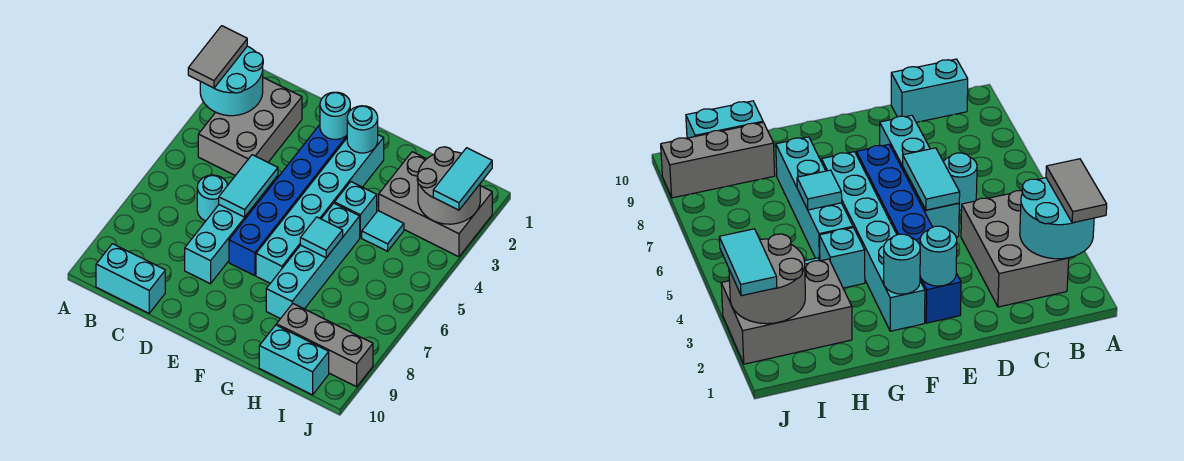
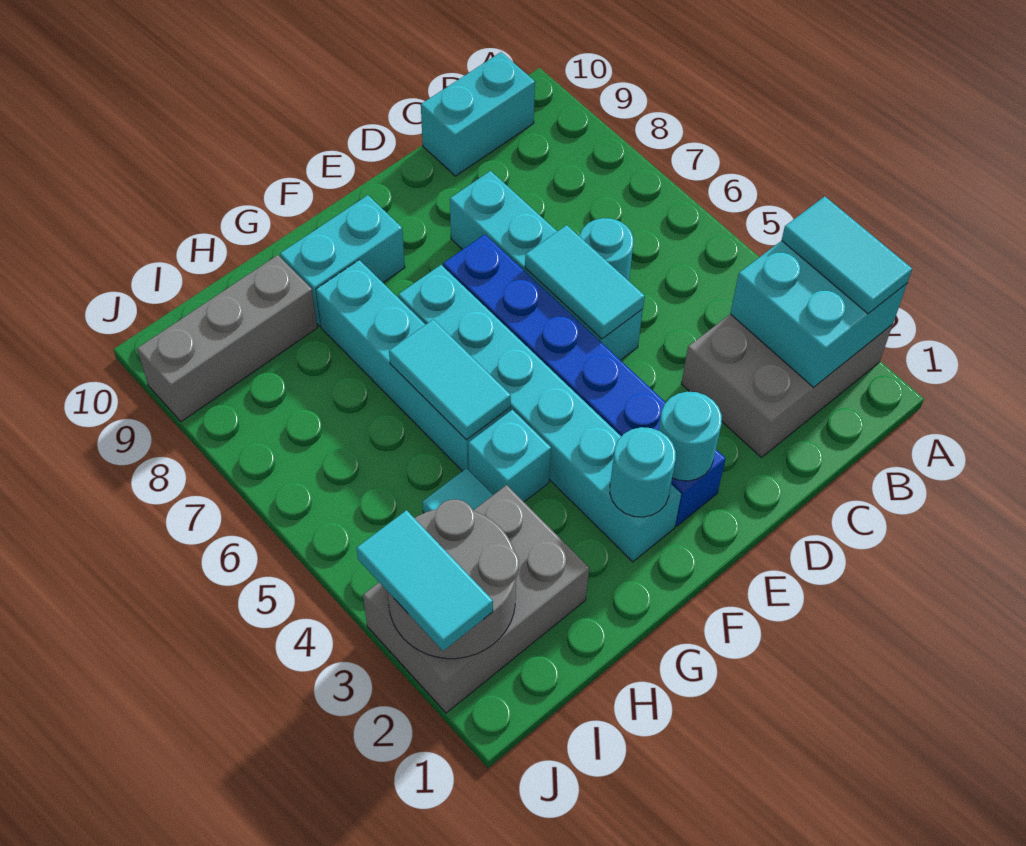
cyan round brick A2:B3 level 2 -> cyan brick A2:B3 level 2
grey tile A2:A3 level 3 -> cyan tile A2:A3 level 3
grey brick B2:C4 level 1 -> grey brick A2:C3 level 1
cyan tile G6 level 2 -> cyan tile G5:G6 level 2
cyan brick H10:I10 level 1 -> cyan brick F9:G9 level 1

